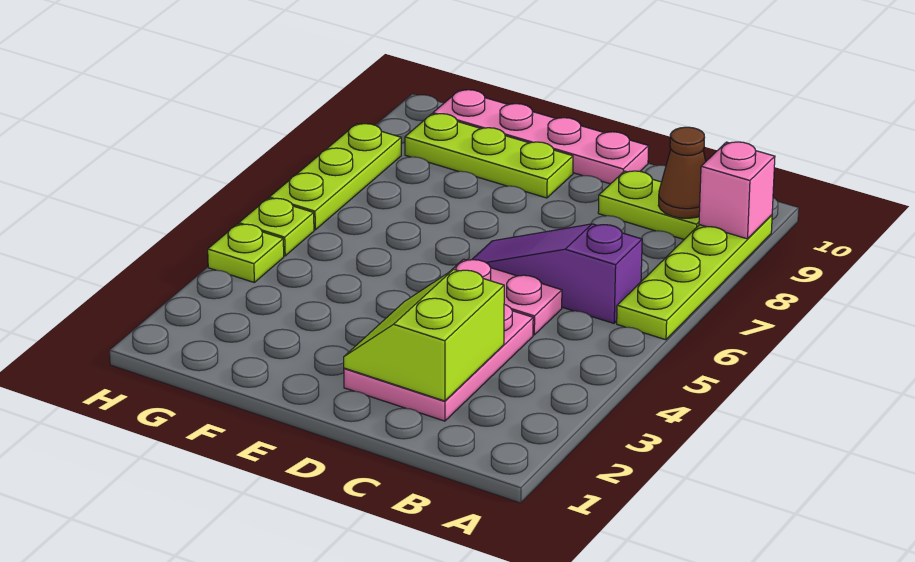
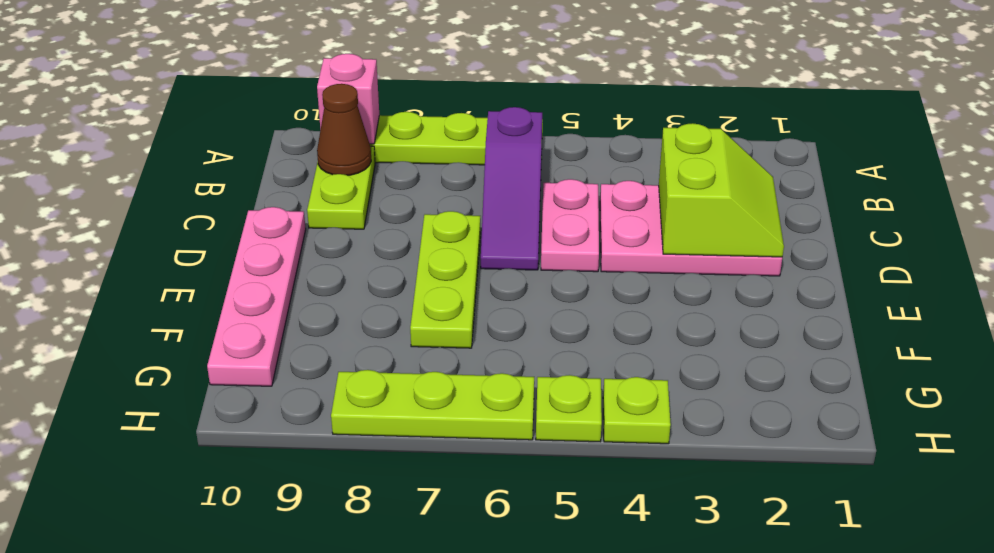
lime slope C2:D3 level 2 top C -> lime slope C2:D3 level 2 top 3
lime plate E9:G9 level 1 -> lime plate D7:F7 level 1

